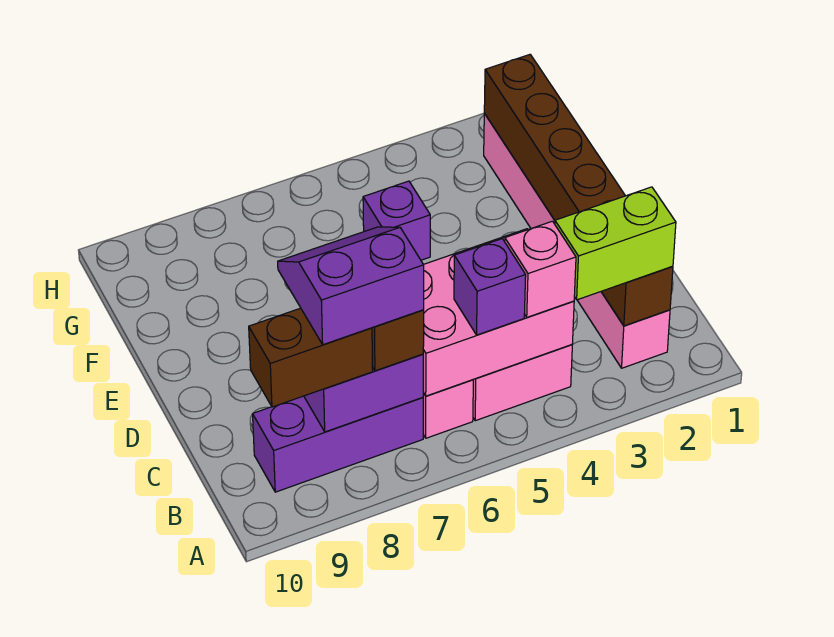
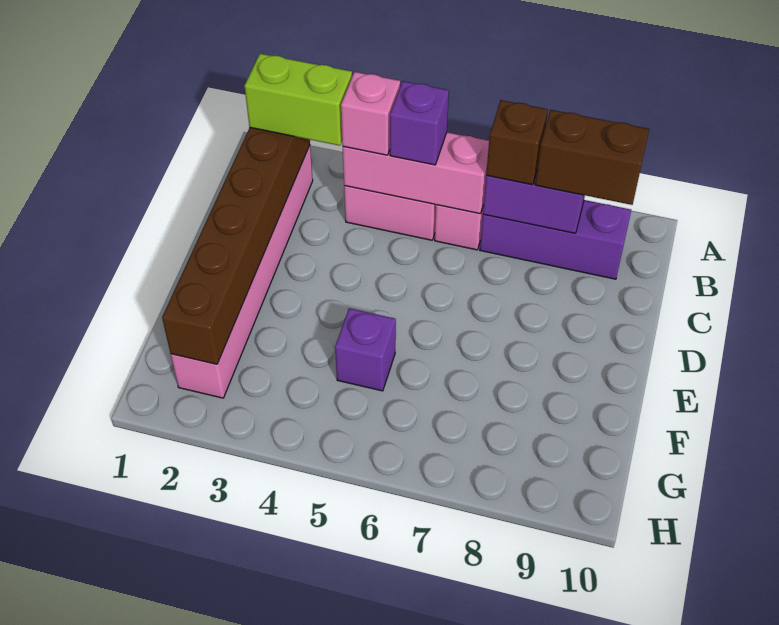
pink brick B4:C6 level 2 -> pink brick B4:B6 level 2
purple slope B7:C8 level 4 top B -> none

